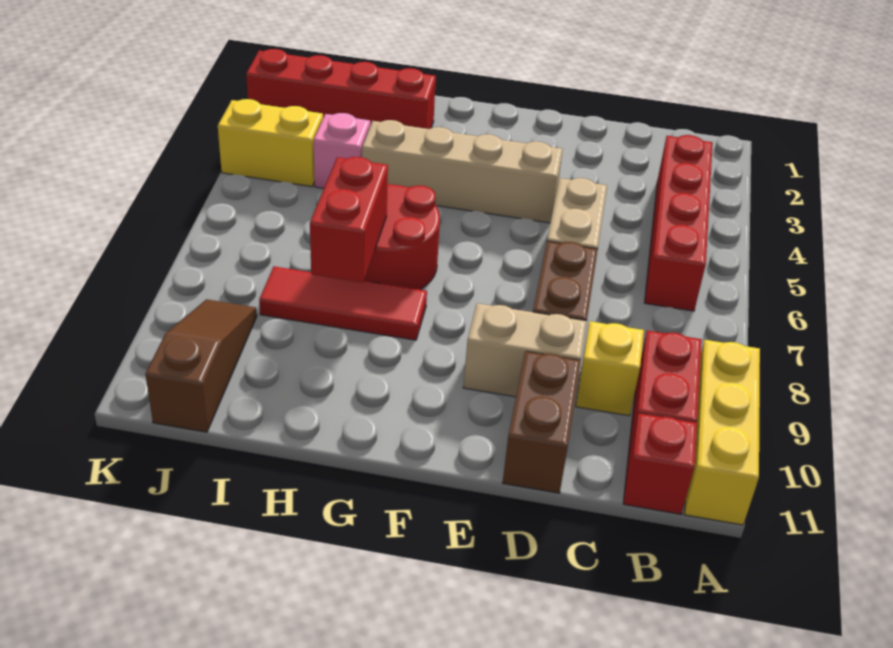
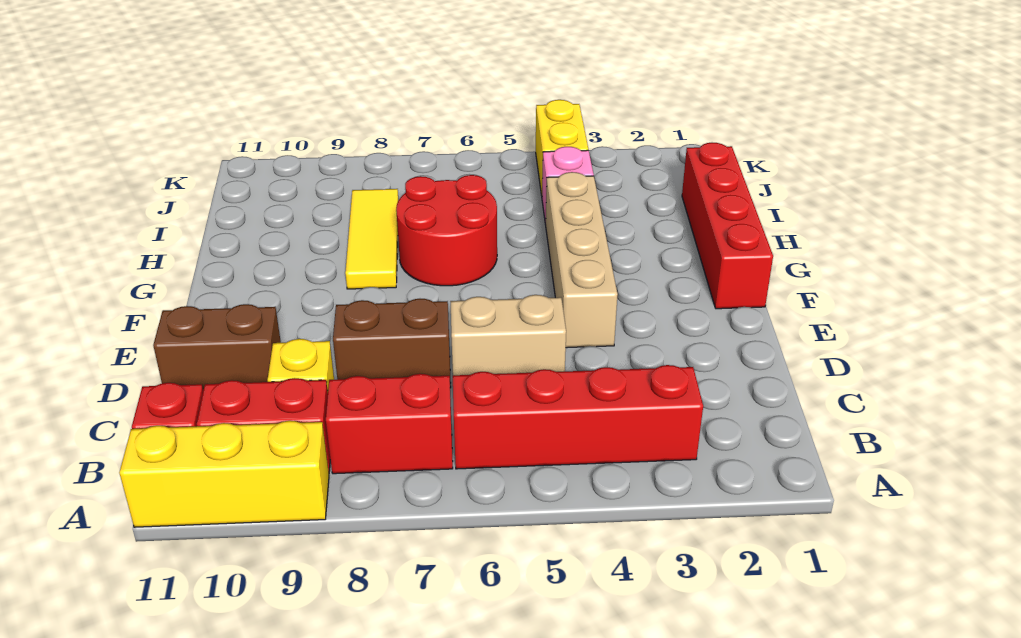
tan brick D9:E9 level 1 -> none
red tile G8:I8 level 1 -> yellow tile G8:I8 level 1
red brick H2:K2 level 1 -> red brick F1:I1 level 1
red brick H7:H8 level 2 -> red brick B7:B8 level 1
brown slope J9:J11 level 1 top 11 -> none

